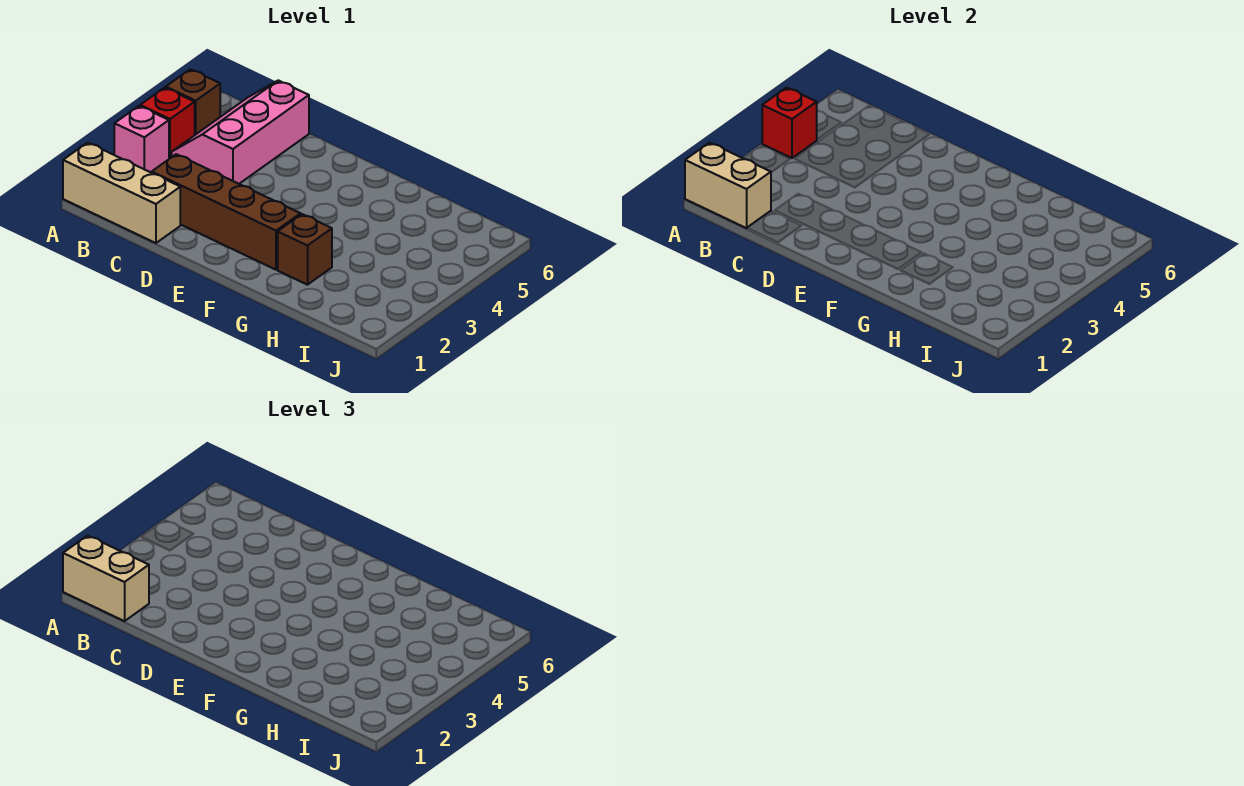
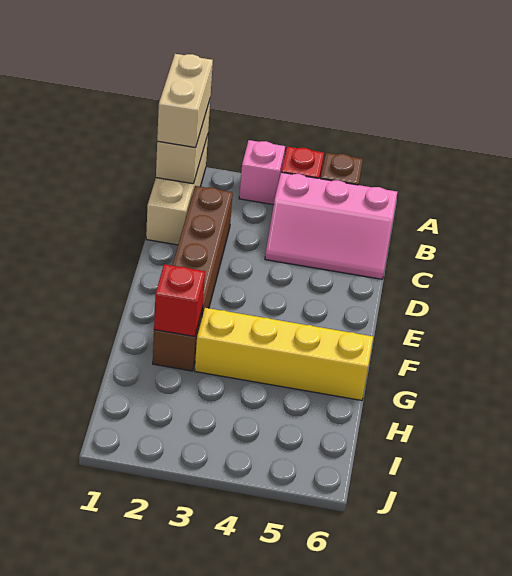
red brick A4 level 2 -> red brick G2 level 2
pink slope B4:C6 level 1 top C -> pink slope B4:C6 level 1 top B
none -> yellow brick G3:G6 level 1

